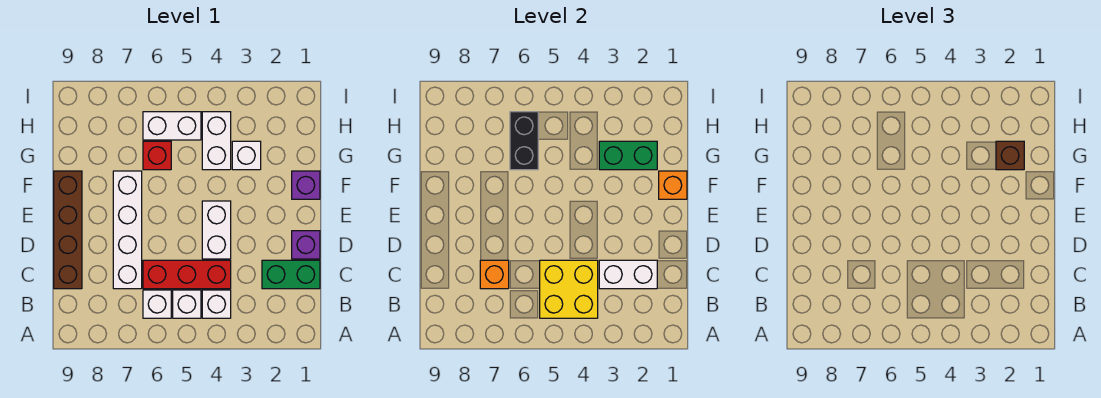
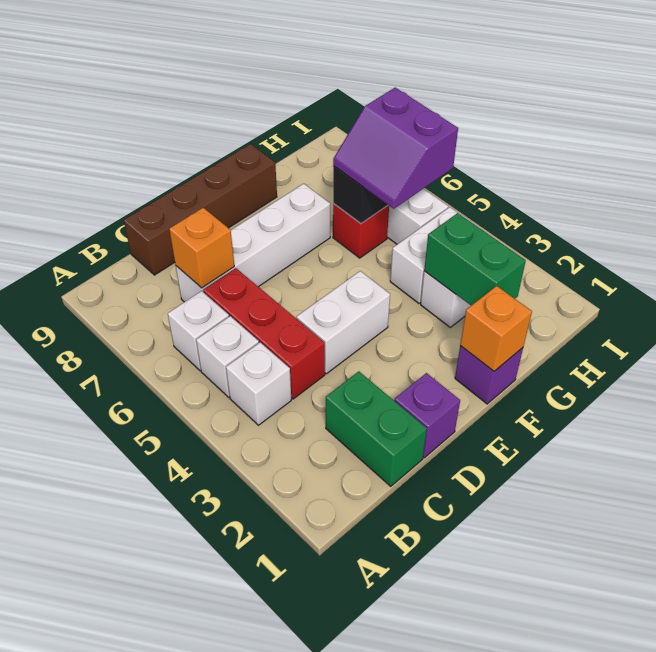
yellow brick B4:C5 level 2 -> none
white brick C2:C3 level 2 -> none
brown brick G2 level 3 -> none
none -> purple slope G5:H6 level 3 top H

